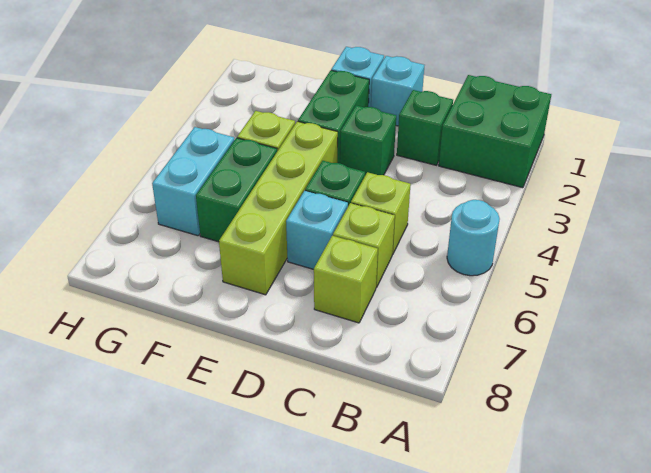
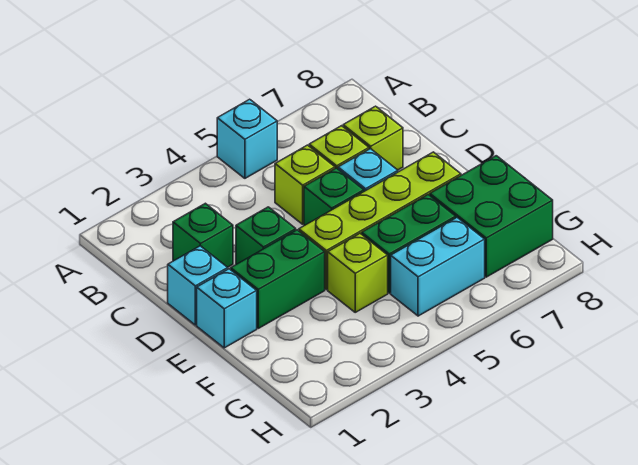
green brick A1:B2 level 1 -> green brick F7:G8 level 1
cyan round brick A5 level 1 -> cyan brick A5 level 1

